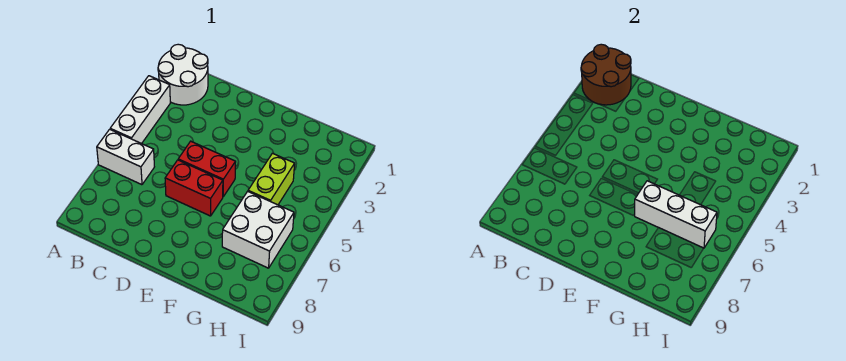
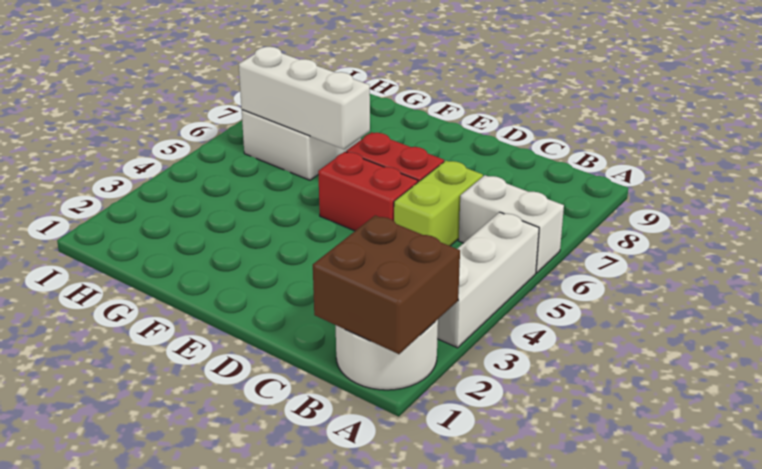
brown round brick A1:B2 level 2 -> brown brick A1:B2 level 2
lime brick G4:G5 level 1 -> lime brick C5:C6 level 1

